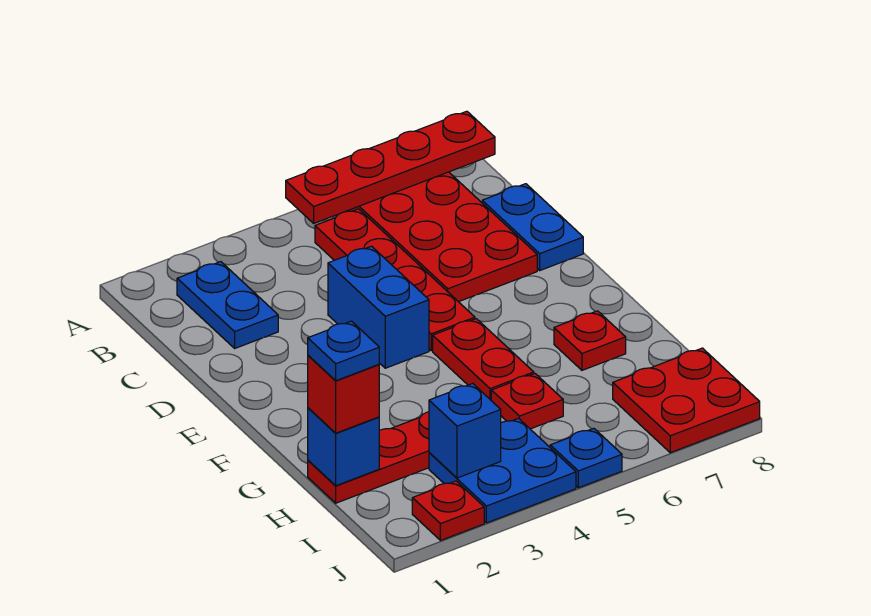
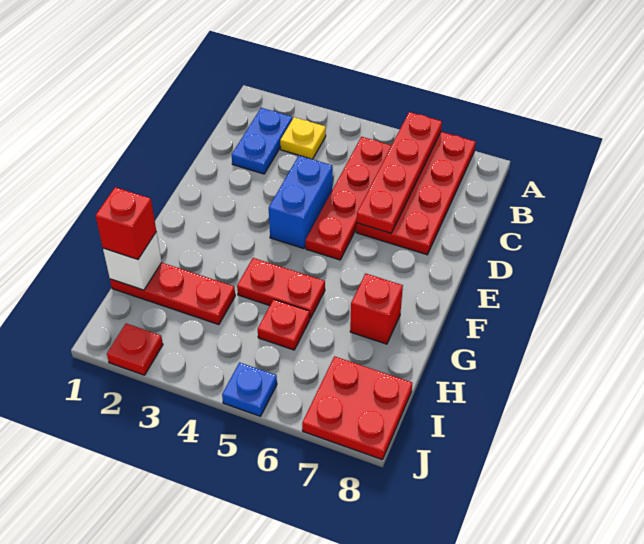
red plate A5:A8 level 2 -> red plate A6:D6 level 2
none -> yellow plate B3 level 1
blue plate C8:D8 level 1 -> none
red plate F5:G5 level 1 -> red plate G4:G5 level 1
red plate G7 level 1 -> red brick G7 level 1
blue brick H1 level 2 -> white brick H1 level 2
blue plate H1 level 4 -> none
blue plate I3:J4 level 1 -> none
blue brick I3 level 2 -> none

